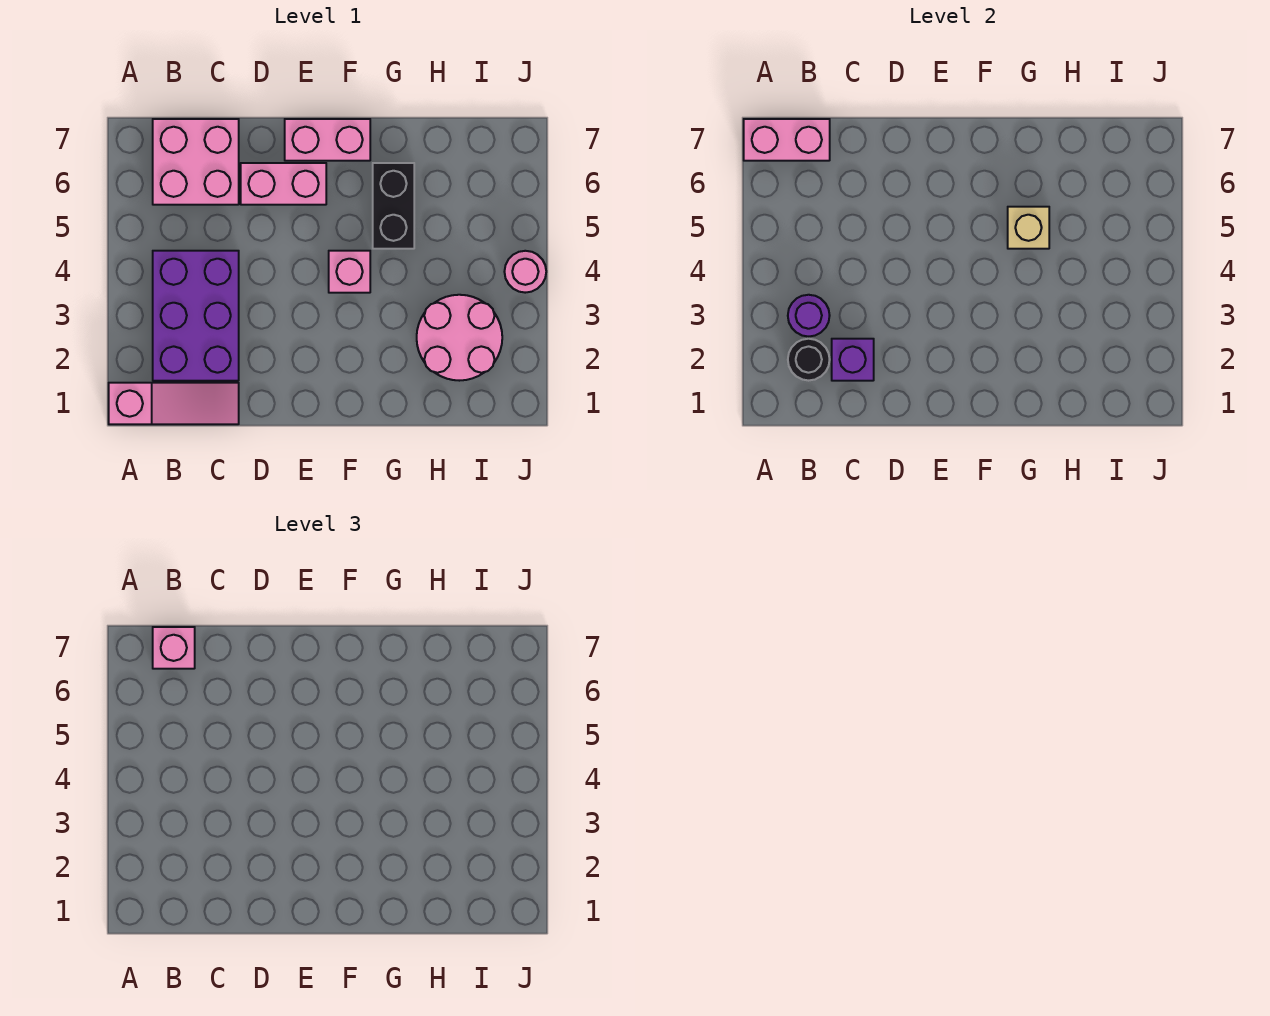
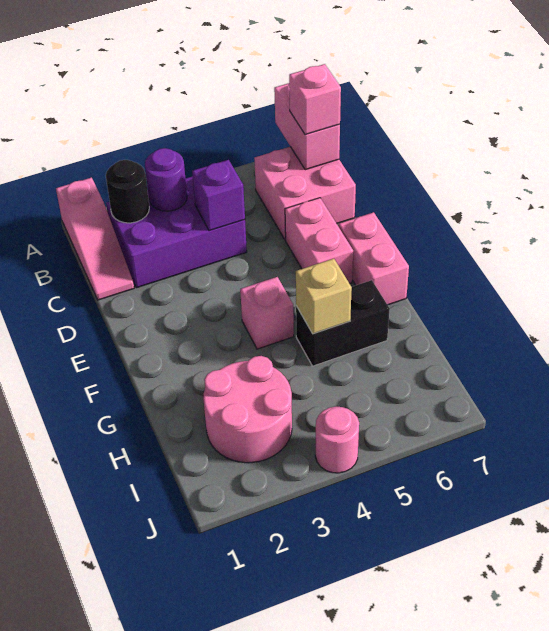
purple brick C2 level 2 -> purple brick C4 level 2

